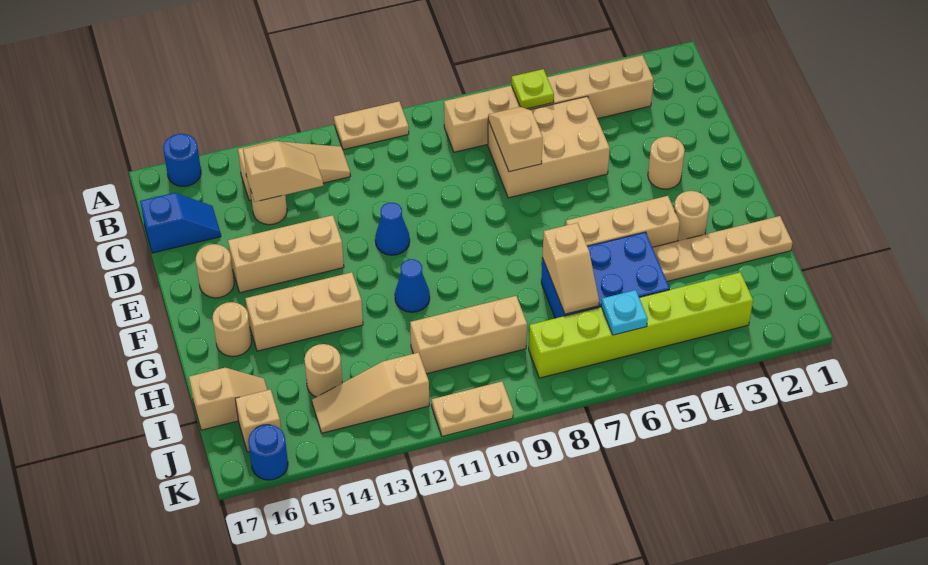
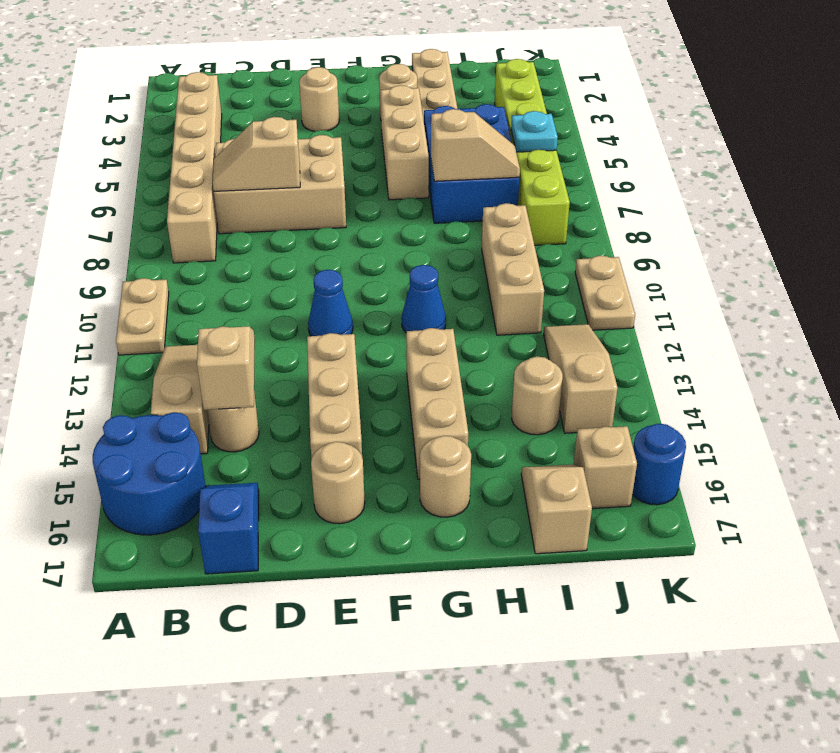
blue round brick A16 level 1 -> blue round brick A15:B16 level 1
lime plate B6 level 2 -> none
tan brick C5:D7 level 1 -> tan brick C6:E7 level 1
tan slope J12:J14 level 1 top 12 -> tan slope J12:J14 level 1 top 14

